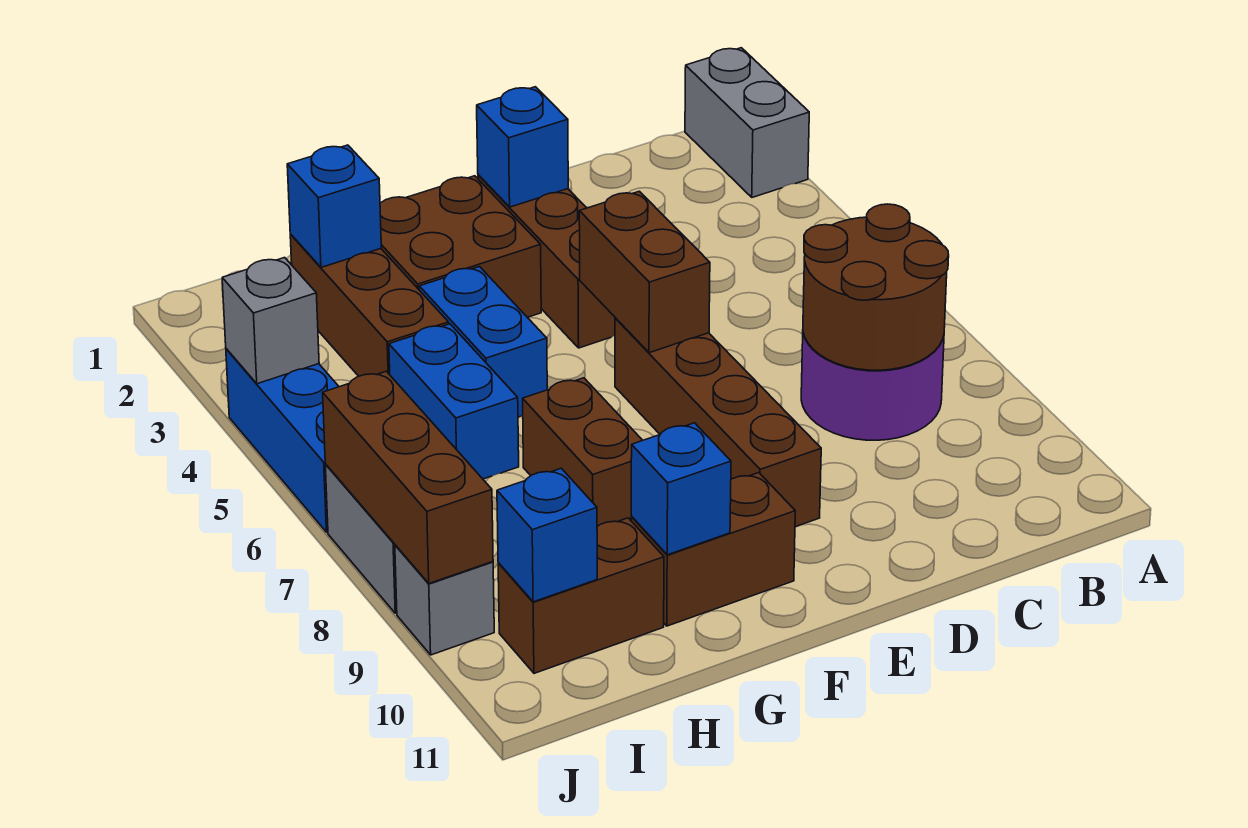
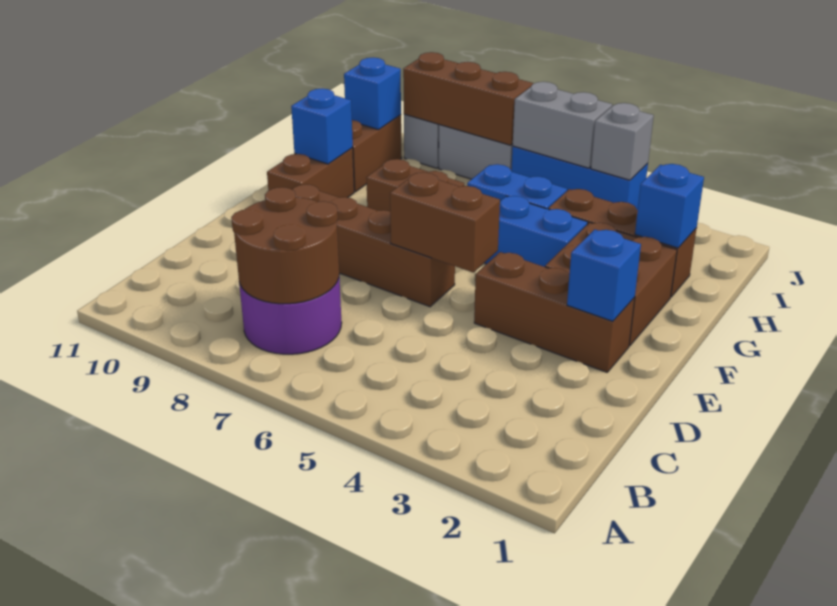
grey brick A1:A2 level 1 -> grey brick J5:J6 level 2

